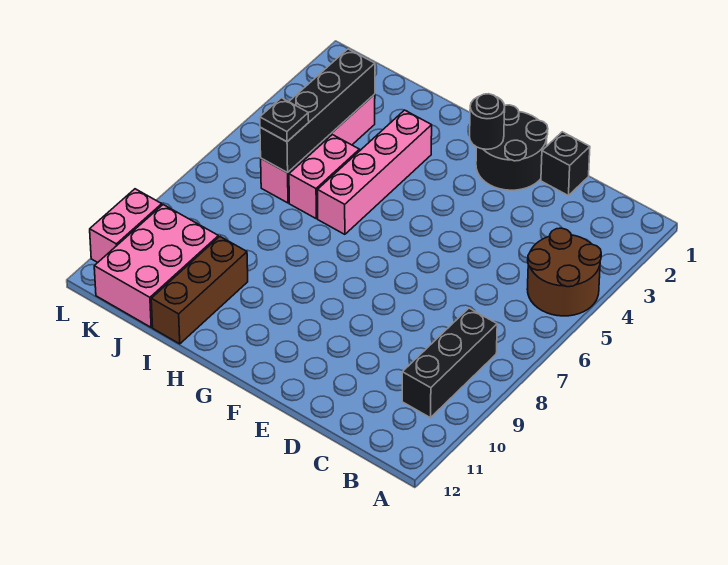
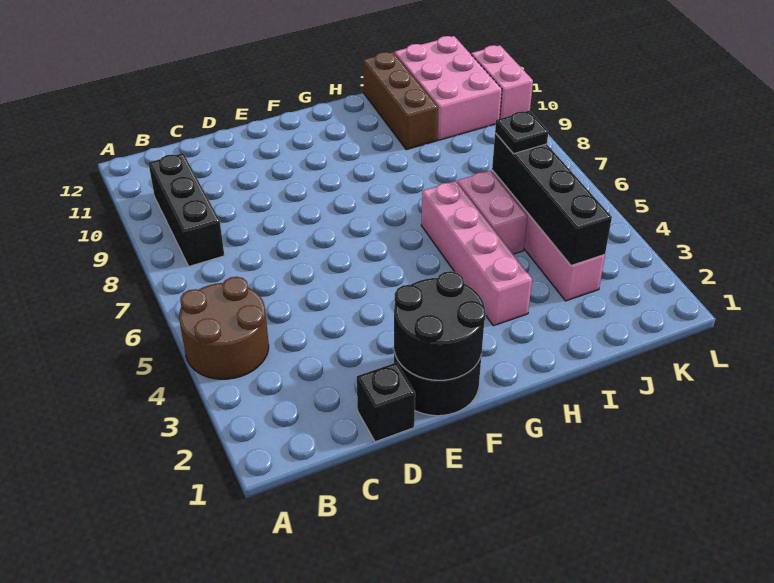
black round brick F2 level 2 -> black round brick E1:F2 level 2

